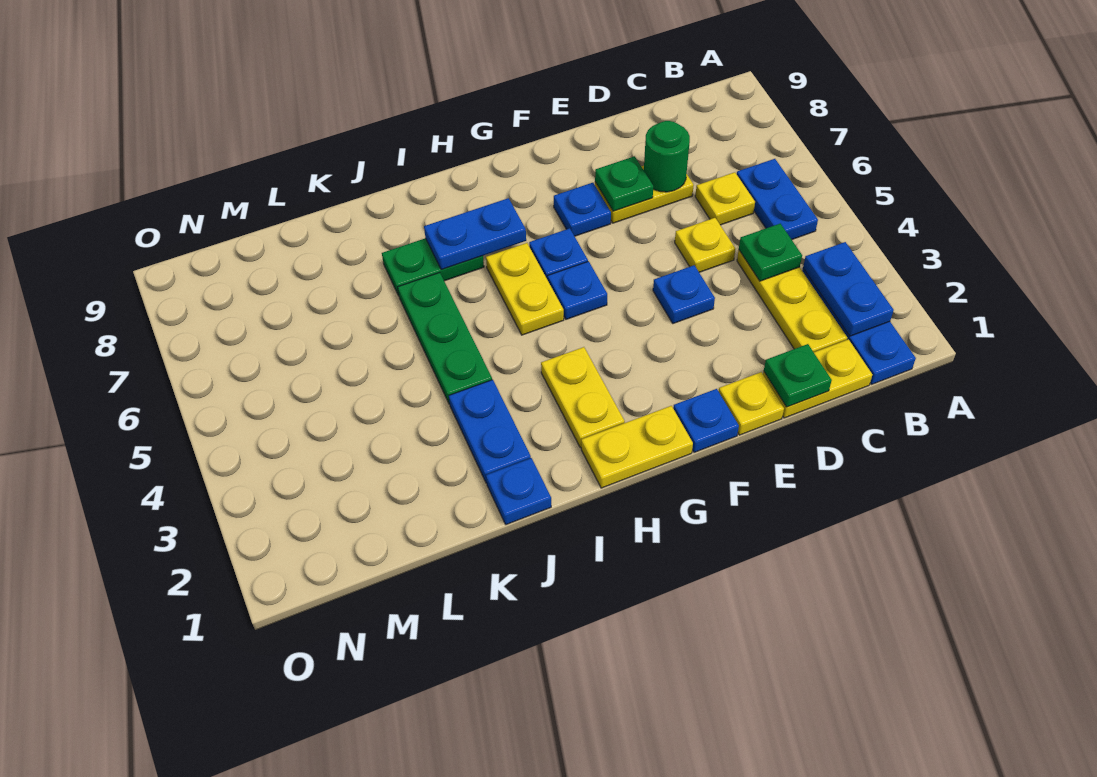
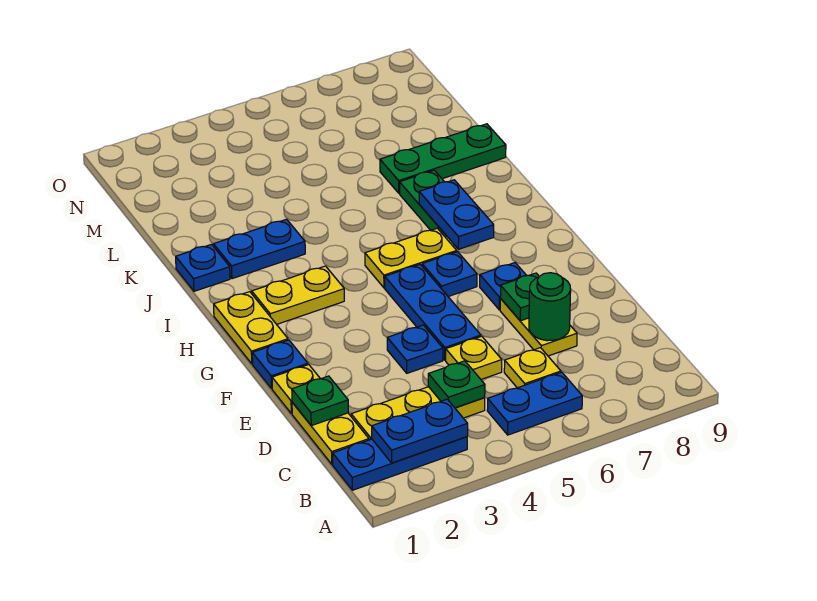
blue plate G5 level 1 -> blue plate E5:G5 level 1
green plate J4:J6 level 1 -> green plate K7:K9 level 1

